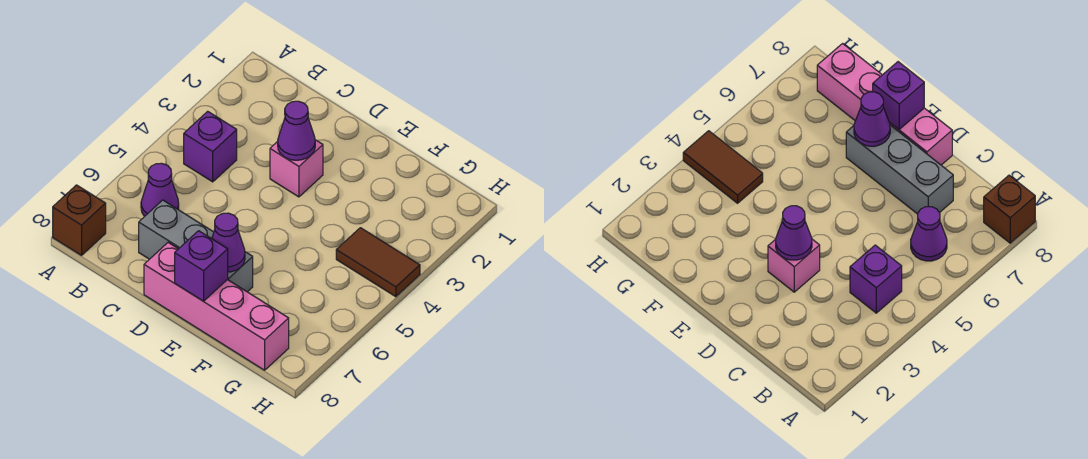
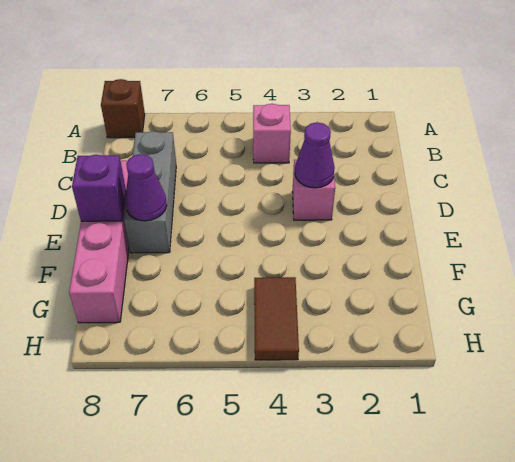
purple brick B4 level 1 -> pink brick B4 level 1
purple cone B6 level 1 -> none

